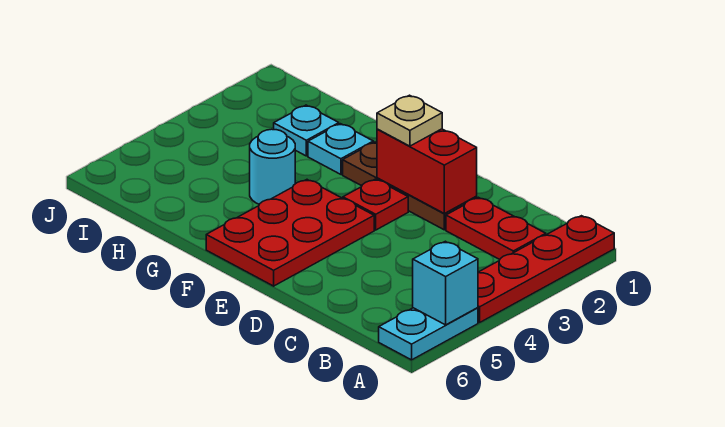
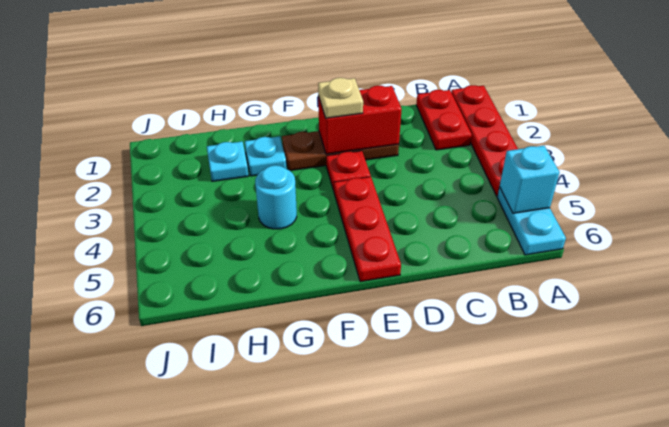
red plate B2:C2 level 1 -> red plate B1:B2 level 1
red plate E4:F6 level 1 -> red plate E4:E6 level 1

